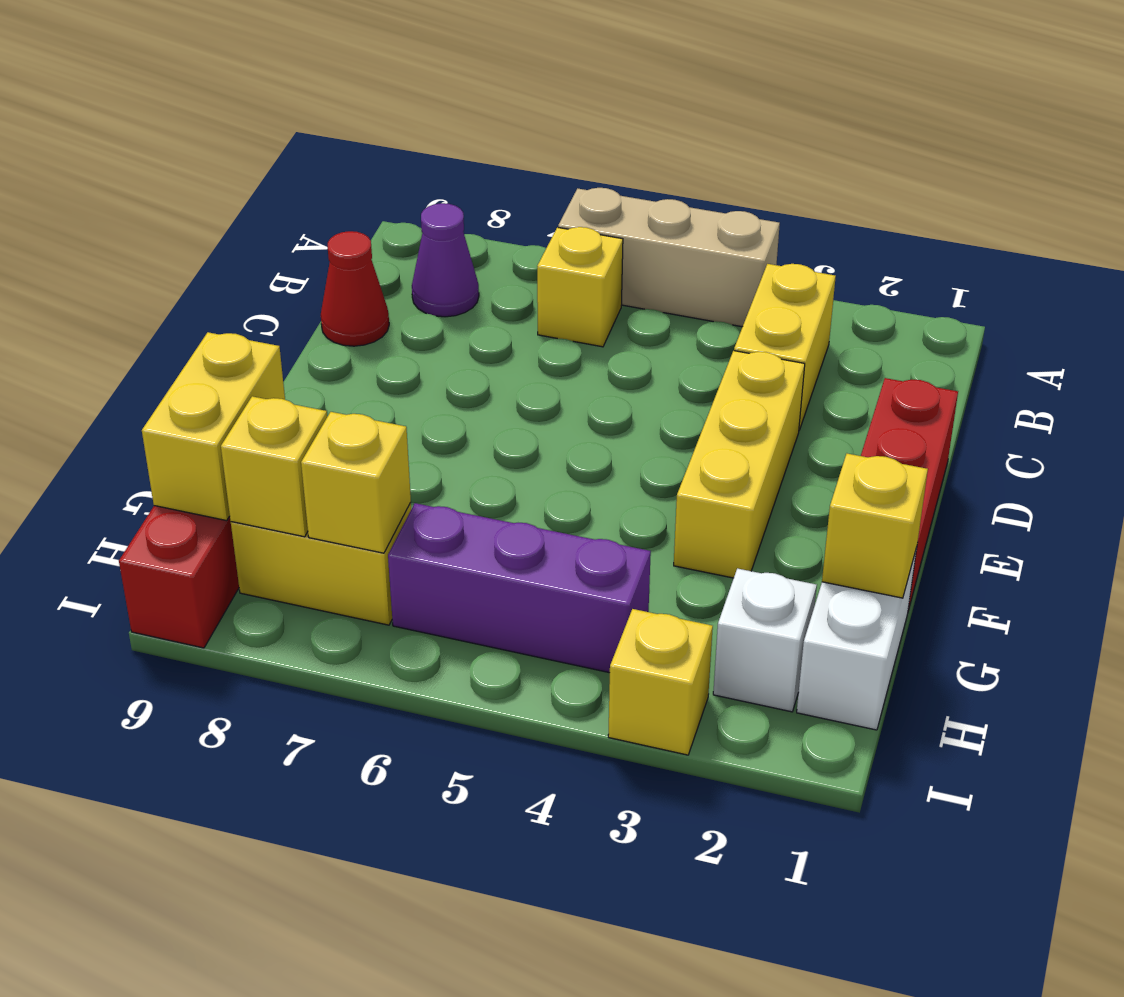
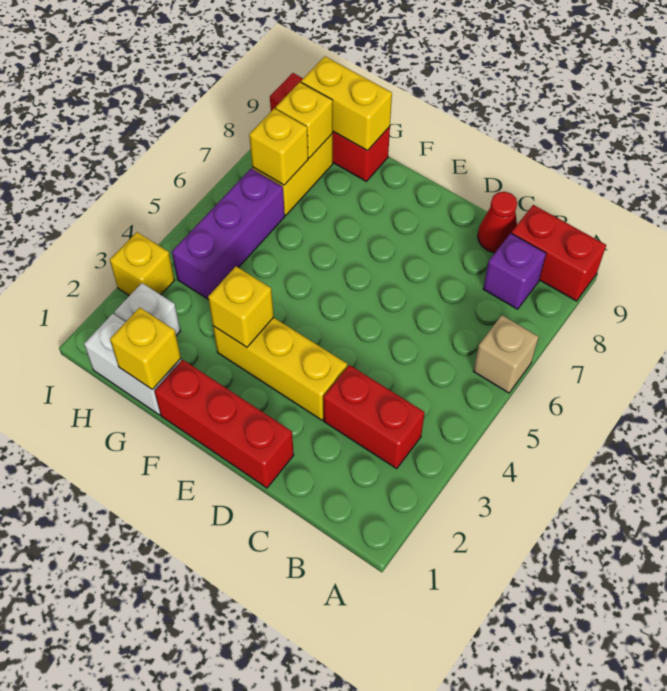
tan brick A4:A6 level 1 -> tan brick A6 level 1
none -> red brick A9:B9 level 1
yellow brick B3:C3 level 1 -> red brick B3:C3 level 1
yellow brick B6 level 1 -> yellow brick F3 level 2
purple cone B8 level 1 -> purple brick B8 level 1

